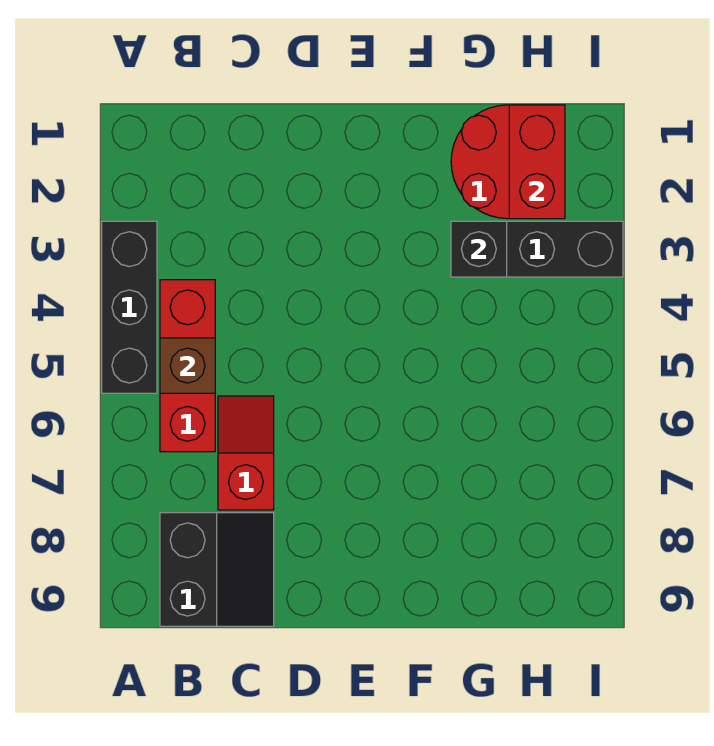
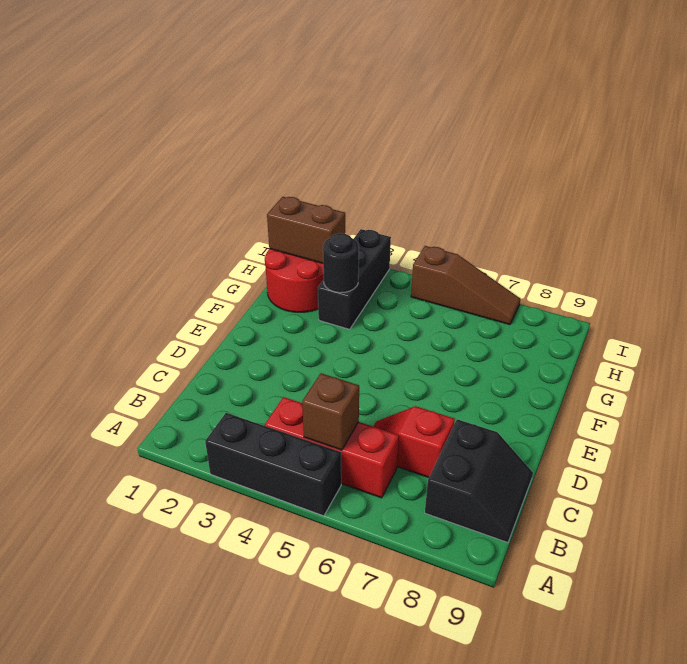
black slope B8:C9 level 1 top B -> black slope B8:C9 level 1 top 8
black brick G3 level 2 -> black round brick G3 level 2
red brick H1:H2 level 2 -> brown brick H1:H2 level 2
none -> brown slope I5:I7 level 1 top 5

